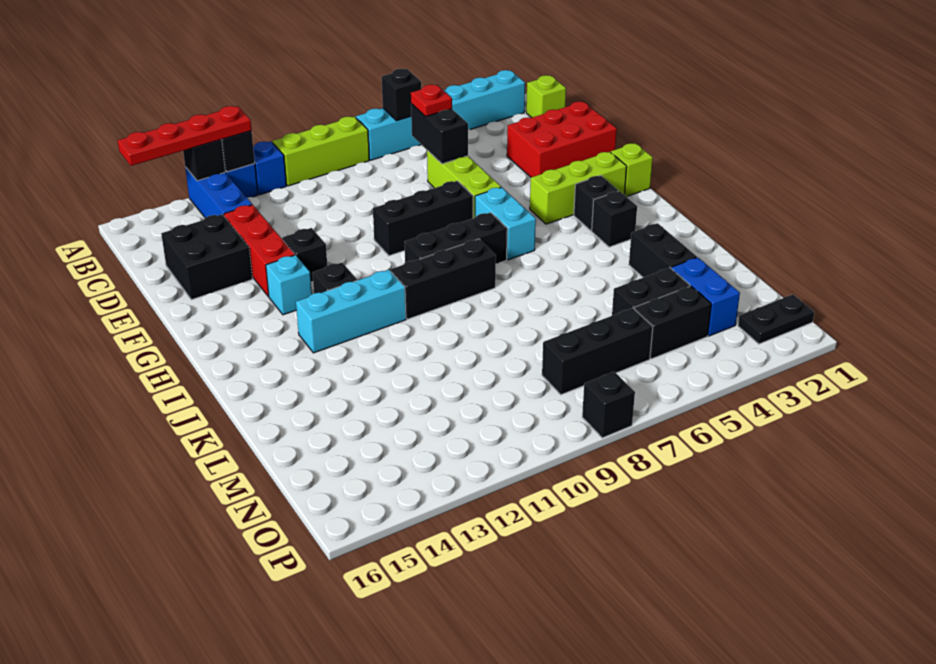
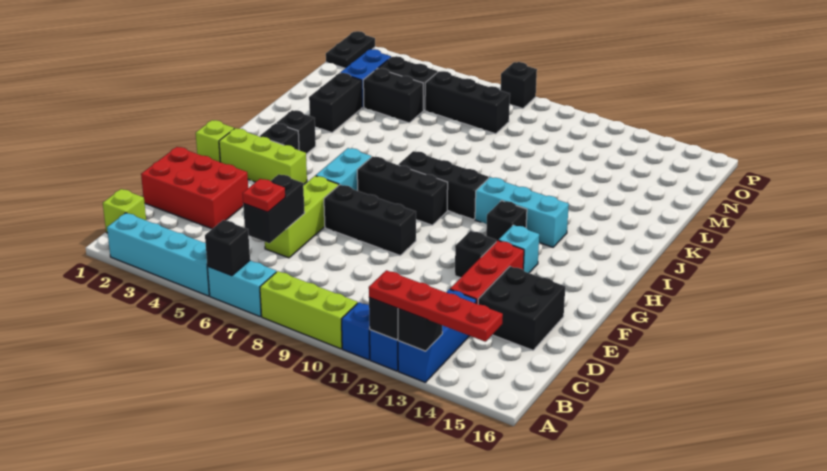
black plate O1:O2 level 1 -> black plate O1:P1 level 1

